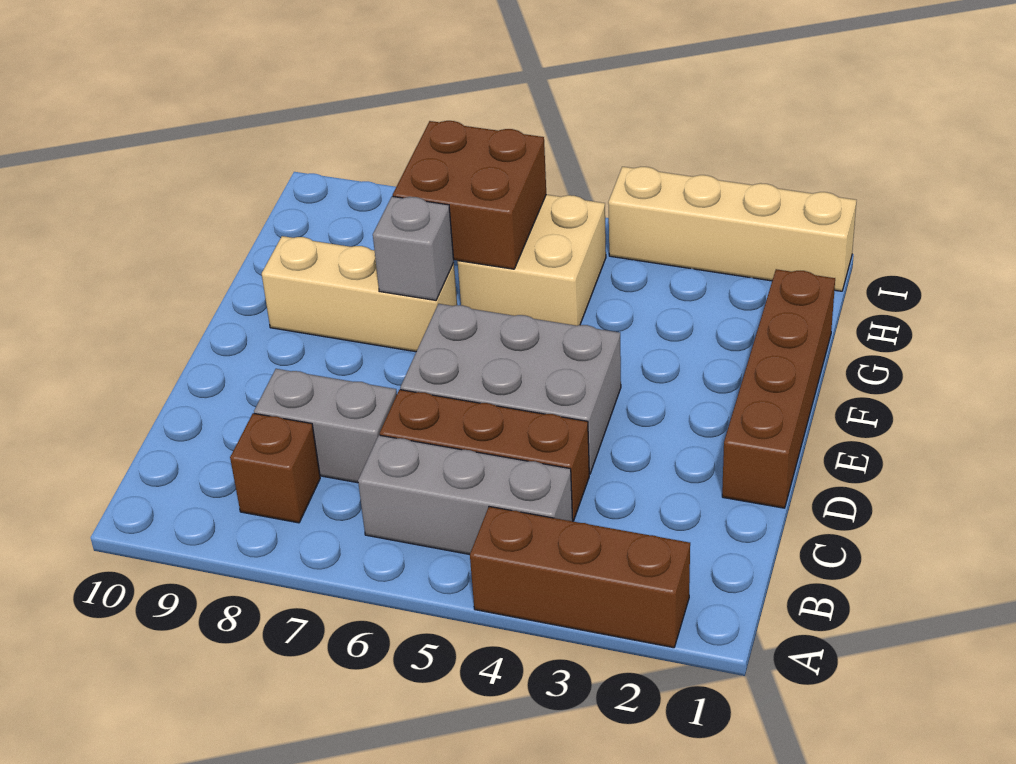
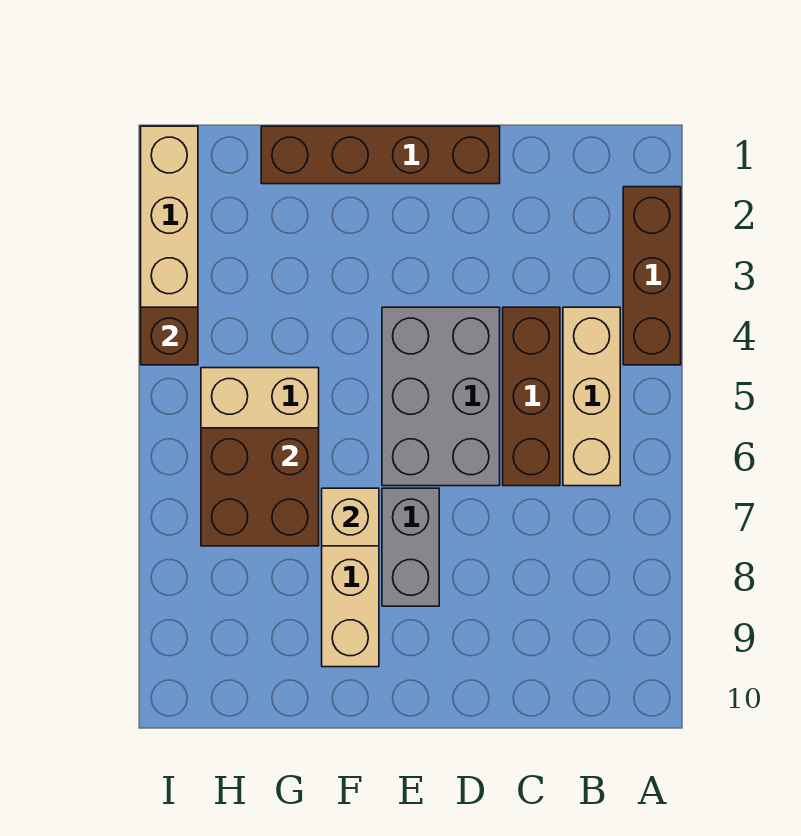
grey brick B4:B6 level 1 -> tan brick B4:B6 level 1
brown brick B8 level 1 -> brown brick I4 level 2
grey brick C7:C8 level 1 -> grey brick E7:E8 level 1
grey brick F7 level 2 -> tan brick F7 level 2

